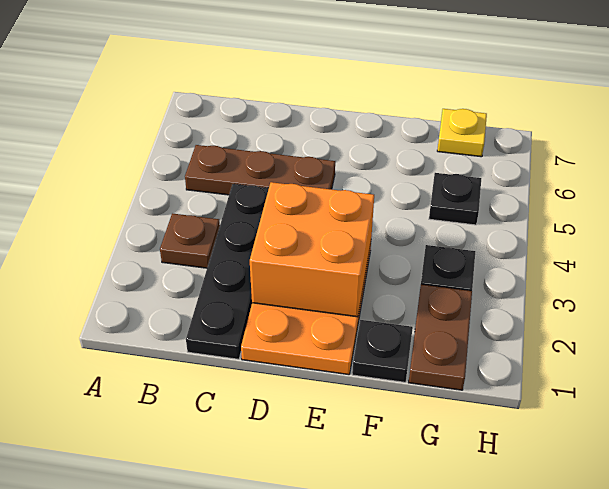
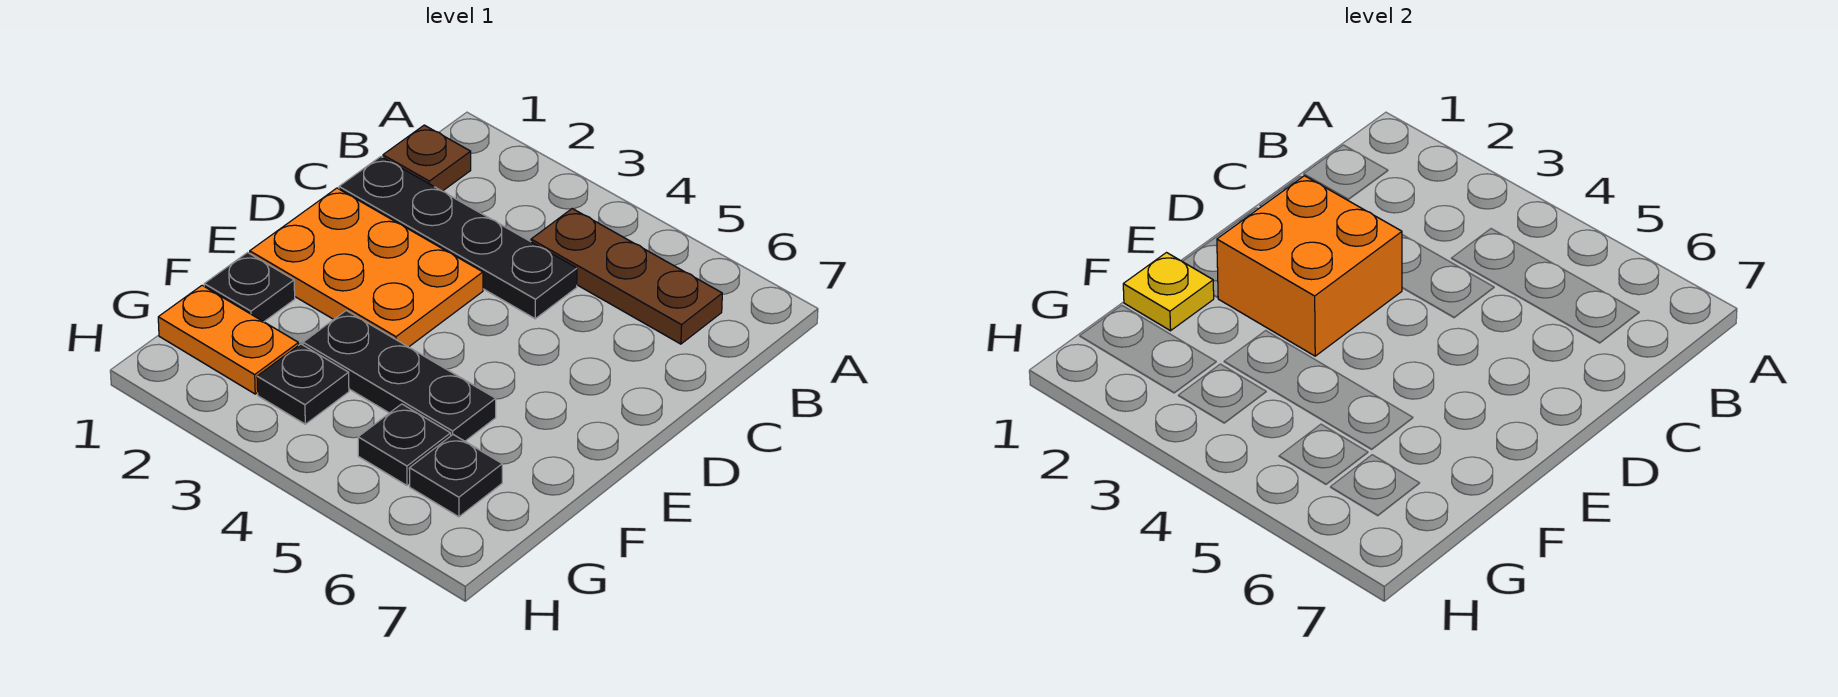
brown plate B3 level 1 -> brown plate B1 level 1
brown plate B5:D5 level 1 -> brown plate B4:B6 level 1
none -> black plate F3:F5 level 1
brown plate G1:G2 level 1 -> orange plate G1:G2 level 1
none -> black plate G6 level 1
yellow plate G7 level 1 -> yellow plate F1 level 2

